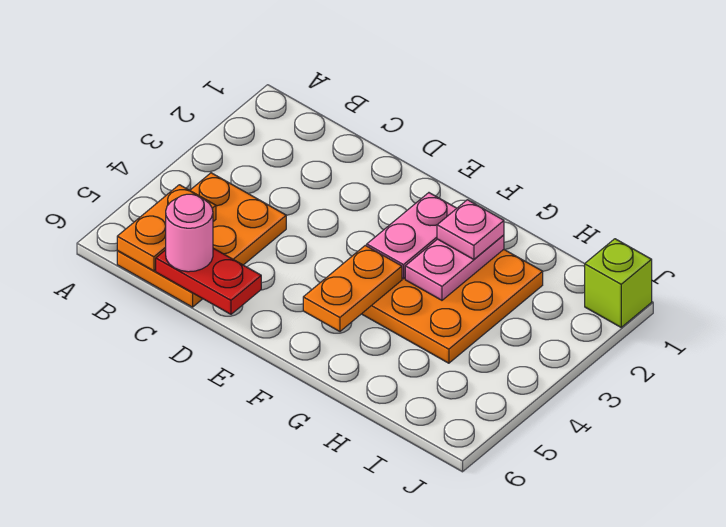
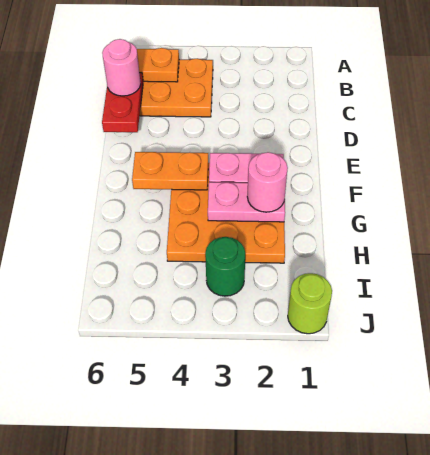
pink plate G2 level 3 -> pink round brick G2 level 3
none -> green round brick I3 level 1
lime brick J1 level 1 -> lime round brick J1 level 1

